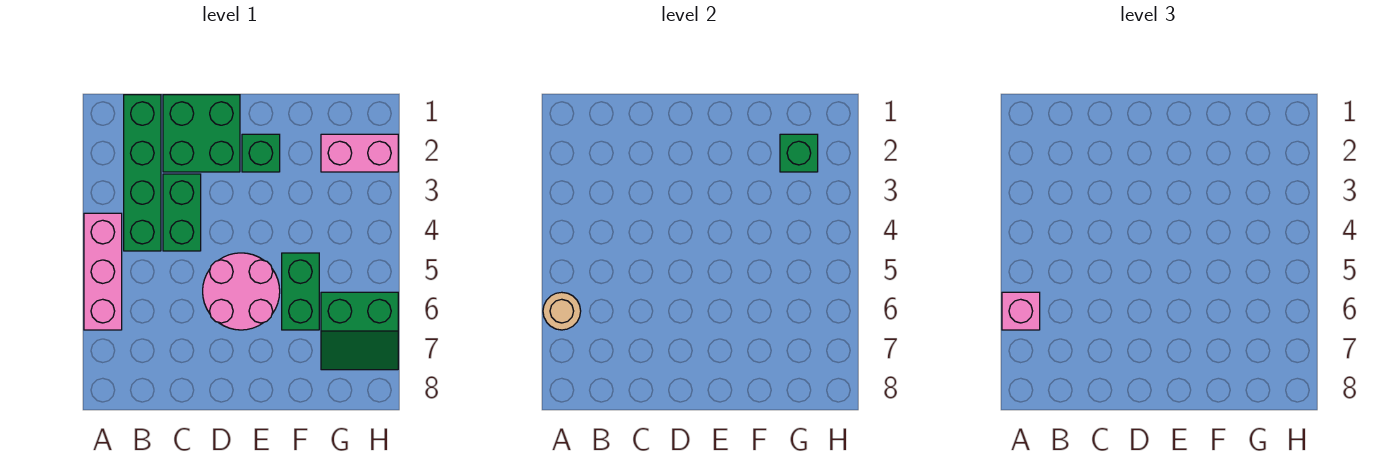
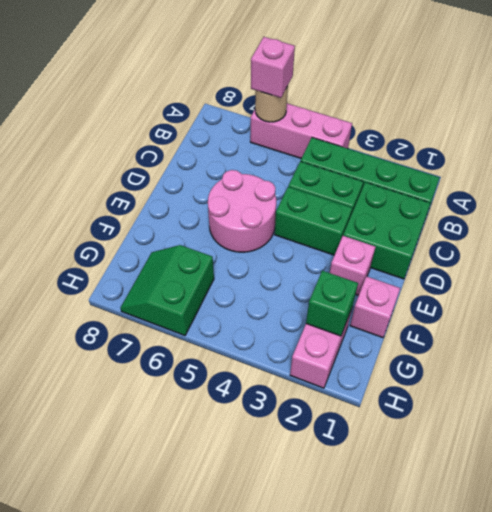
green brick E2 level 1 -> pink brick E2 level 1
none -> pink brick F1 level 1
green brick F5:F6 level 1 -> green brick D3:D4 level 1

